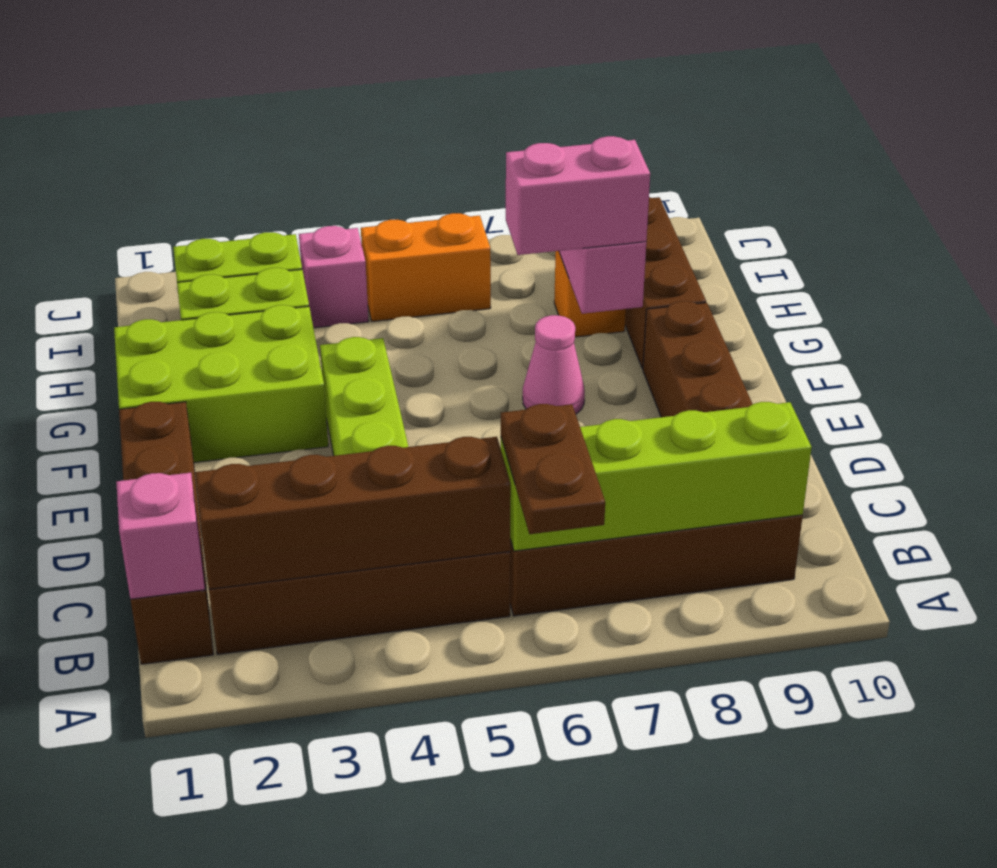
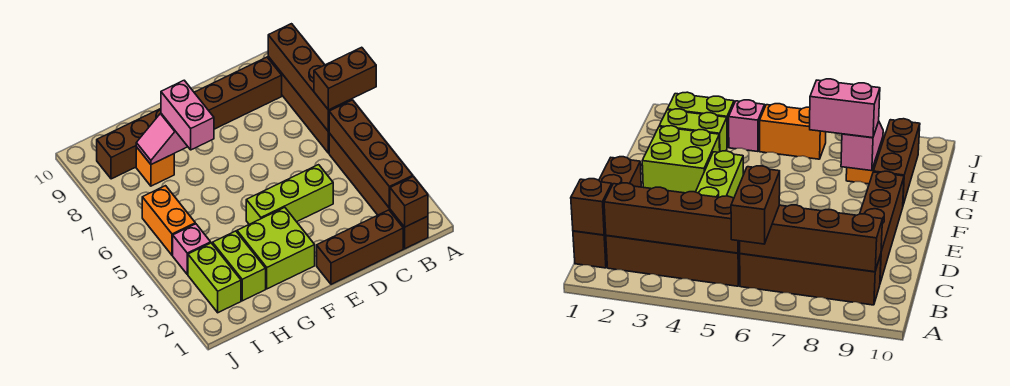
brown plate A6:B6 level 3 -> brown brick A6:B6 level 3
pink brick B1 level 2 -> brown brick B1 level 2
lime brick B6:B9 level 2 -> brown brick B6:B9 level 2
lime brick F1:G3 level 1 -> lime brick F2:G3 level 1
pink cone F7 level 1 -> none

